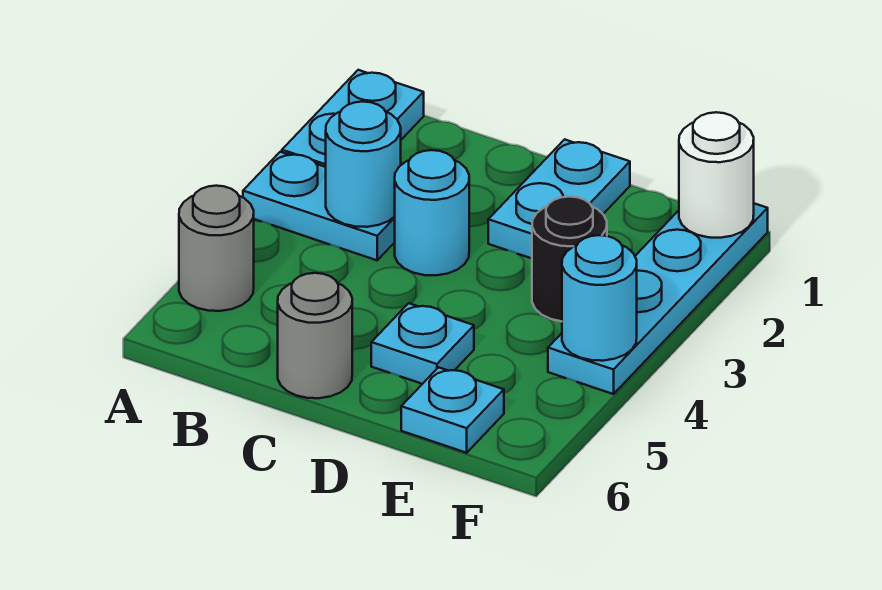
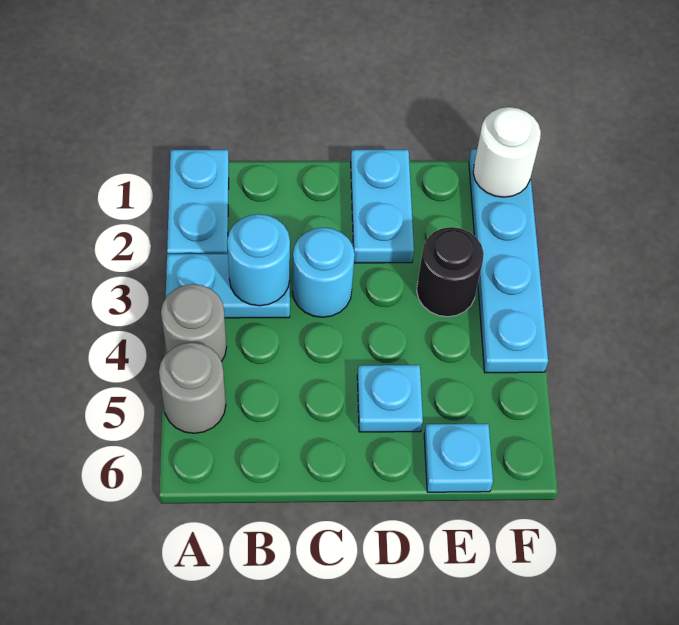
grey round brick C6 level 1 -> grey round brick A4 level 1
cyan round brick F4 level 2 -> none

